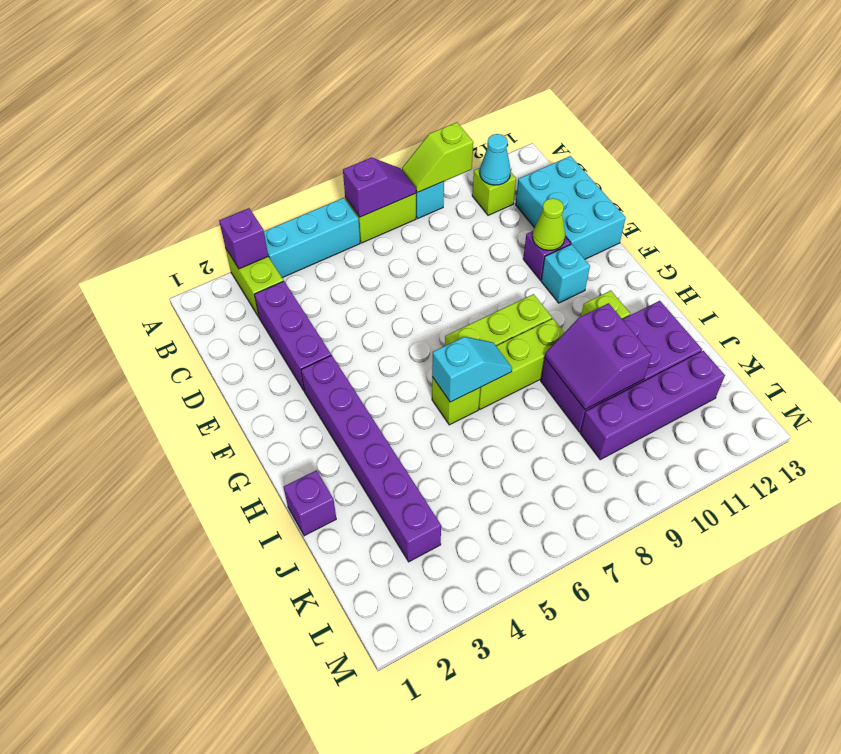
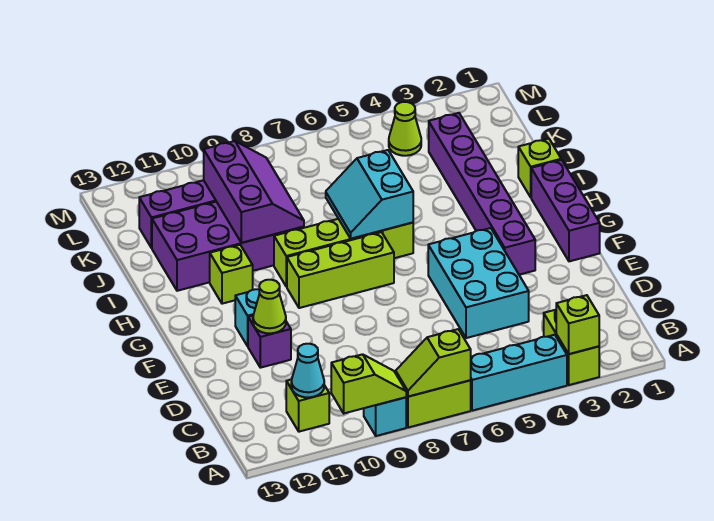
purple brick A3 level 2 -> lime brick A3 level 2
purple slope A7:A8 level 2 top 7 -> lime slope A7:A8 level 2 top 7
purple brick C3:E3 level 1 -> purple brick F1:H1 level 1
cyan brick C12:E13 level 1 -> cyan brick D4:F5 level 1
cyan slope H6:H7 level 2 top 6 -> cyan slope H6:I7 level 2 top 6
purple brick I1 level 1 -> lime brick I1 level 1
purple slope I9:J10 level 2 top 10 -> purple slope I9:K10 level 2 top 10
none -> lime cone L4 level 1

